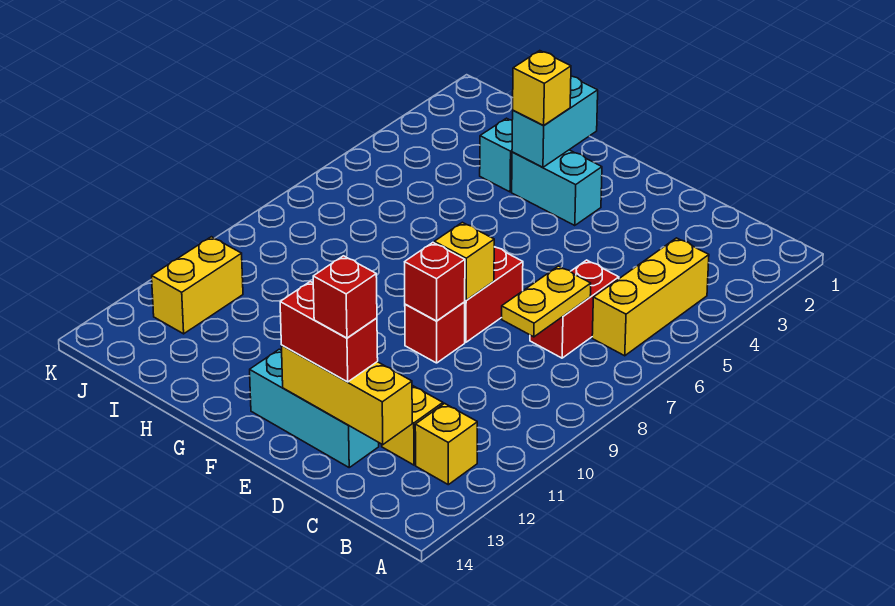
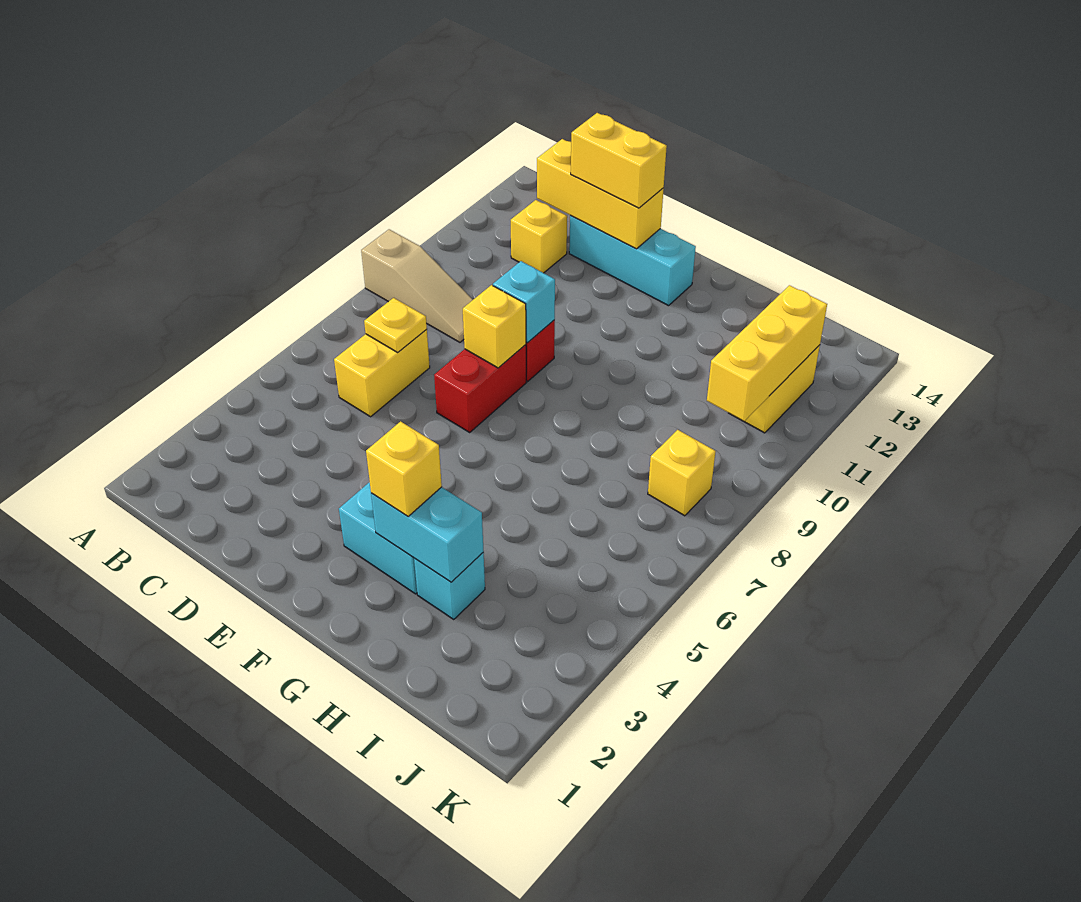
none -> tan slope A9:C9 level 1 top A
yellow brick B4:B6 level 1 -> yellow brick J10:J12 level 2
yellow brick B12 level 1 -> yellow brick J8 level 1
red brick C6:C7 level 1 -> yellow brick C6:C7 level 1
yellow plate C7:C8 level 2 -> yellow plate C7 level 2
red brick D13:E13 level 3 -> yellow brick D13:E13 level 3
red brick D13 level 4 -> none
red brick E9 level 2 -> cyan brick E9 level 2
cyan brick G2:G3 level 2 -> cyan brick G3:H3 level 2

